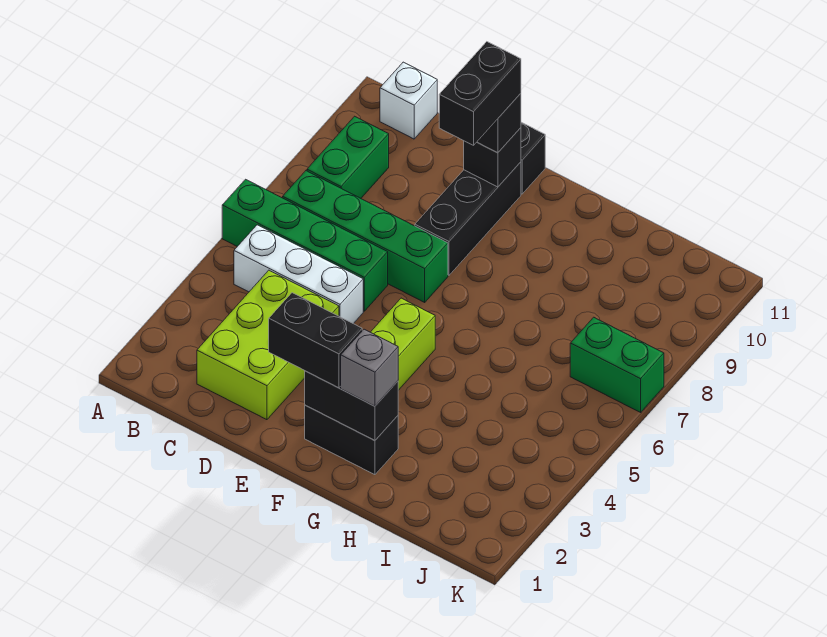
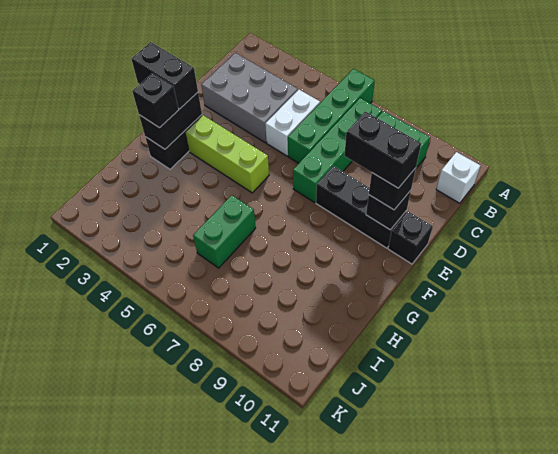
white brick B5:D5 level 1 -> white brick C5:D5 level 1
lime brick C2:D4 level 1 -> grey brick C2:D4 level 1
black brick E2:F2 level 3 -> black brick F1:F2 level 3
grey brick G2 level 3 -> black brick G2 level 3
green brick J7:K7 level 1 -> green brick H6:I6 level 1

